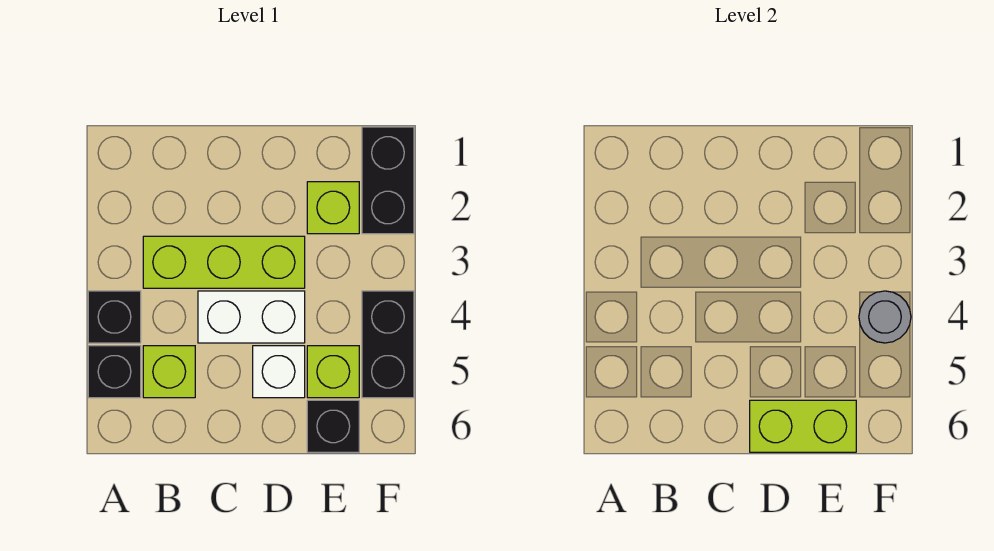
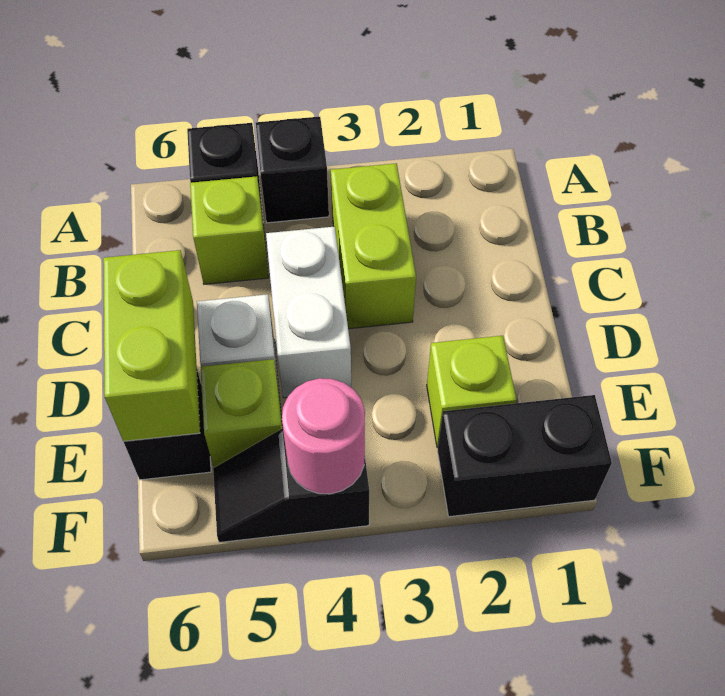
lime brick B3:D3 level 1 -> lime brick B3:C3 level 1
black brick F4:F5 level 1 -> black slope F4:F5 level 1 top 4
grey round brick F4 level 2 -> pink round brick F4 level 2

